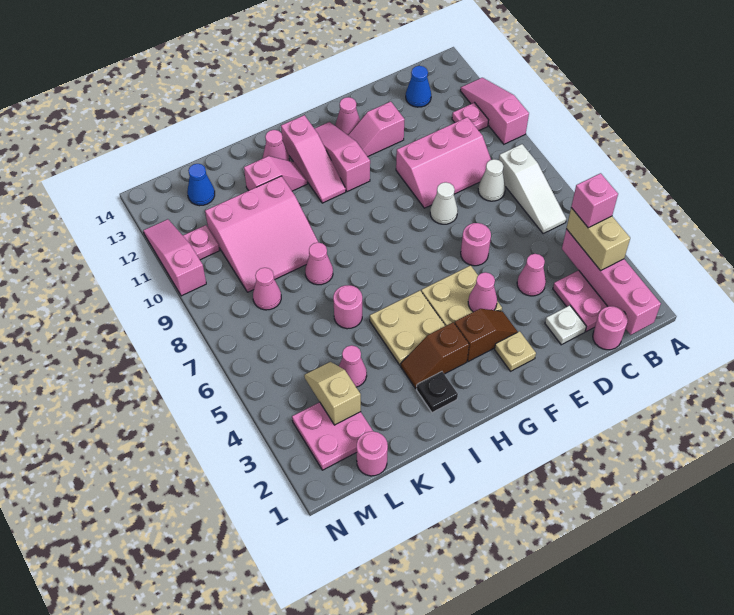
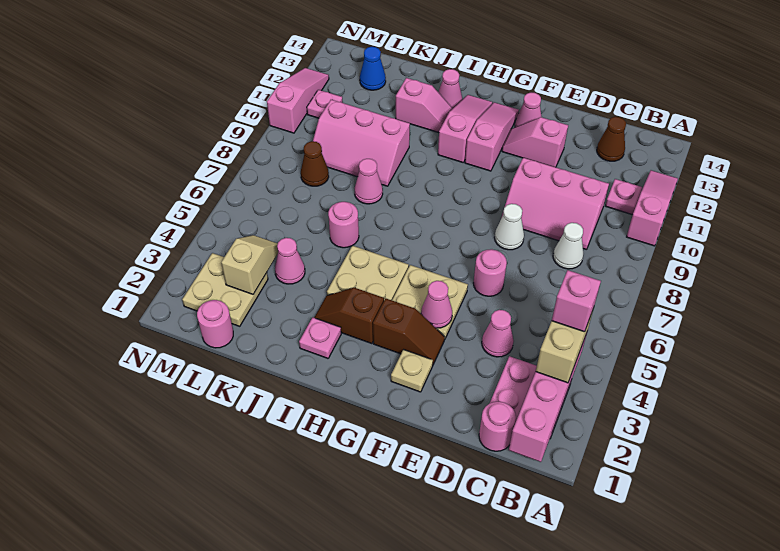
white slope B6:B8 level 1 top 8 -> none
blue cone C13 level 1 -> brown cone C13 level 1
white plate D2 level 1 -> none
pink slope H11:H13 level 1 top 13 -> pink slope H11:H13 level 1 top 11
black plate I2 level 1 -> pink plate I2 level 1
pink slope J9:L11 level 1 top 11 -> pink slope J9:L10 level 1 top 10
pink plate L2:M3 level 1 -> tan plate L2:M3 level 1
pink cone L8 level 1 -> brown cone L8 level 1

